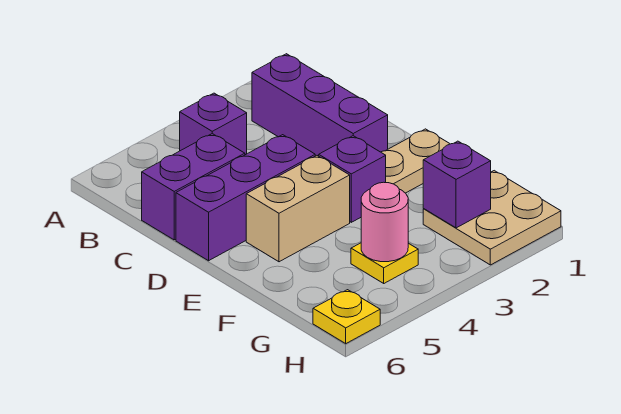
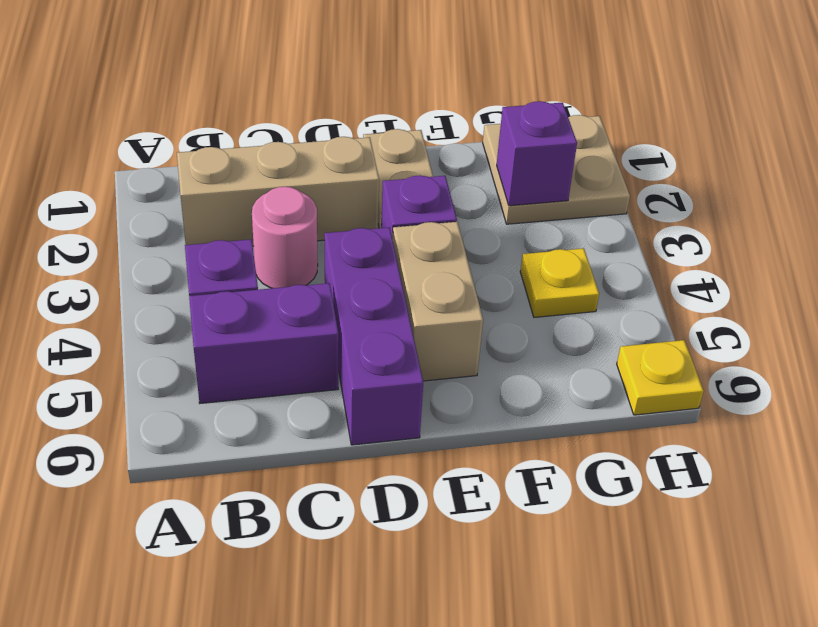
purple brick B2:D2 level 1 -> tan brick B2:D2 level 1
purple brick C5:C6 level 1 -> purple brick B5:C5 level 1
pink round brick G4 level 2 -> pink round brick C3 level 1

